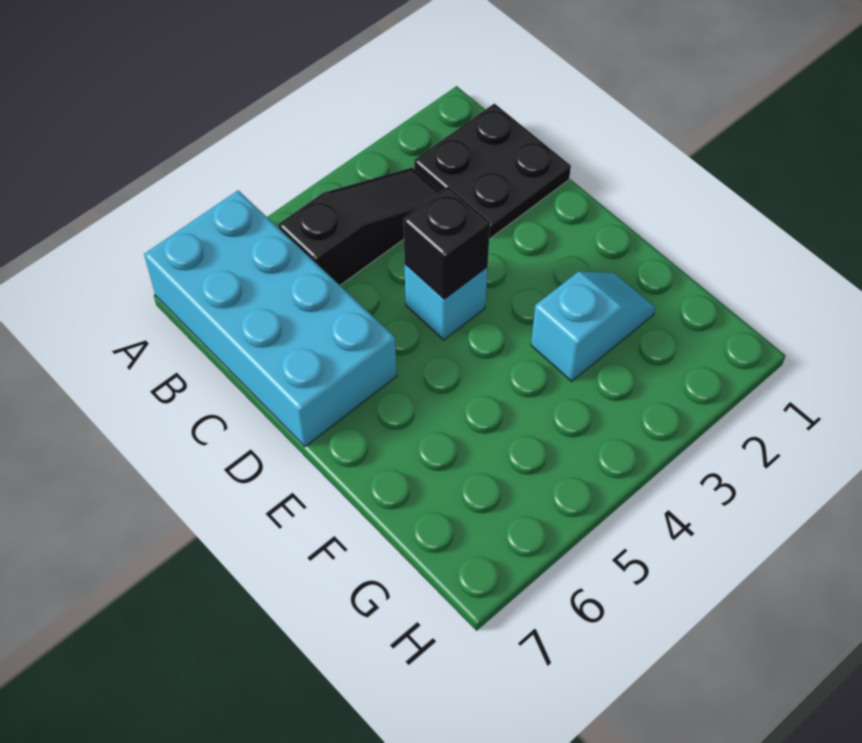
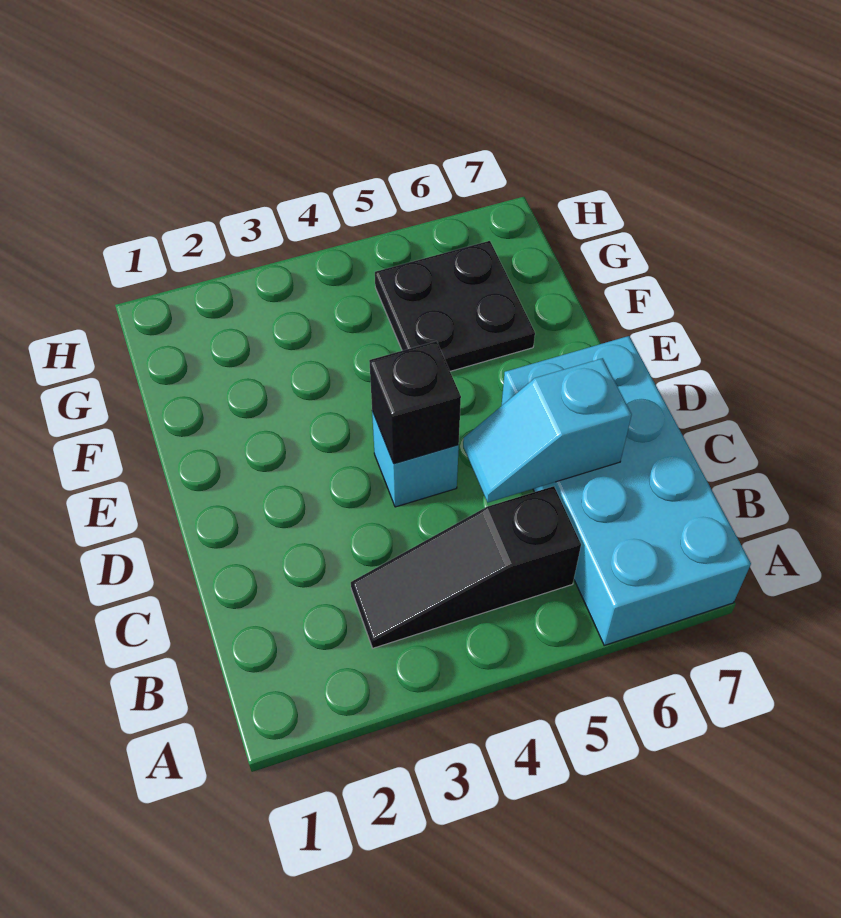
black plate B1:C2 level 1 -> black plate F5:G6 level 1
cyan slope F2:F3 level 1 top 3 -> cyan slope C5:C6 level 2 top 6

